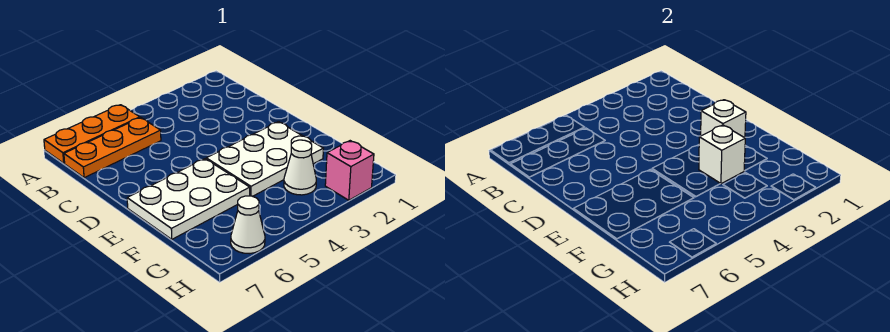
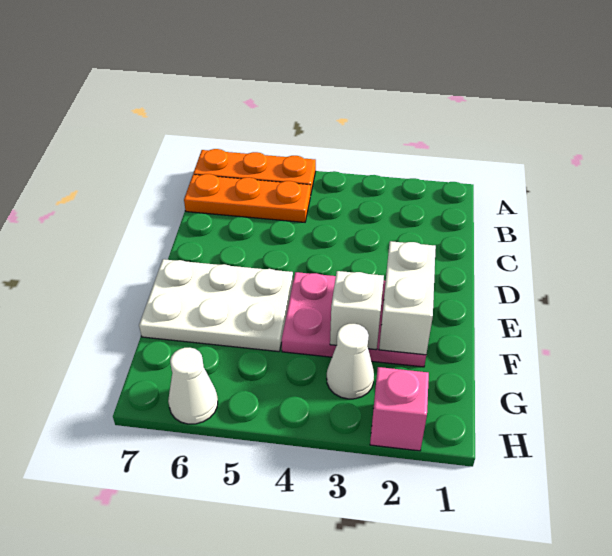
white plate E2:F4 level 1 -> pink plate E2:F4 level 1
white brick E2 level 2 -> white brick E2:F2 level 2

